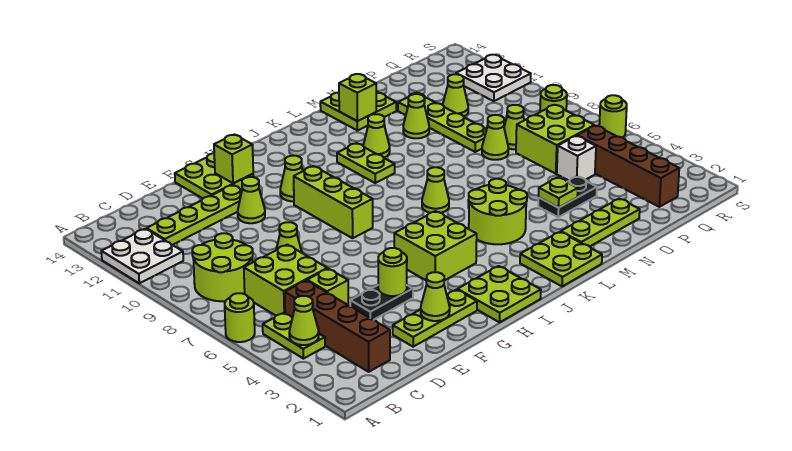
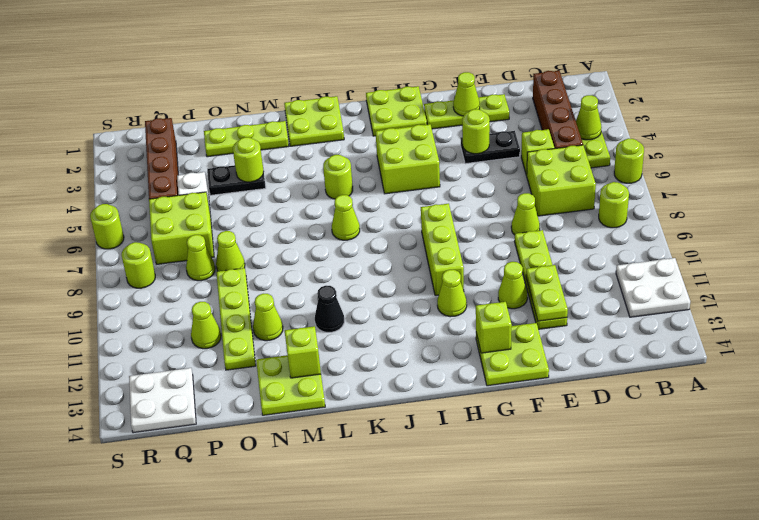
lime round brick B8:C9 level 1 -> lime round brick B8 level 1
lime plate C12:F12 level 1 -> lime plate E9:E12 level 1
lime round brick K4:L5 level 1 -> lime round brick K5 level 1
lime plate K10:K11 level 1 -> lime plate E11:E12 level 2
lime cone L11 level 1 -> black cone L11 level 1
lime plate N4 level 2 -> lime round brick N4 level 2
white plate R11:S12 level 1 -> white plate Q13:R14 level 1

